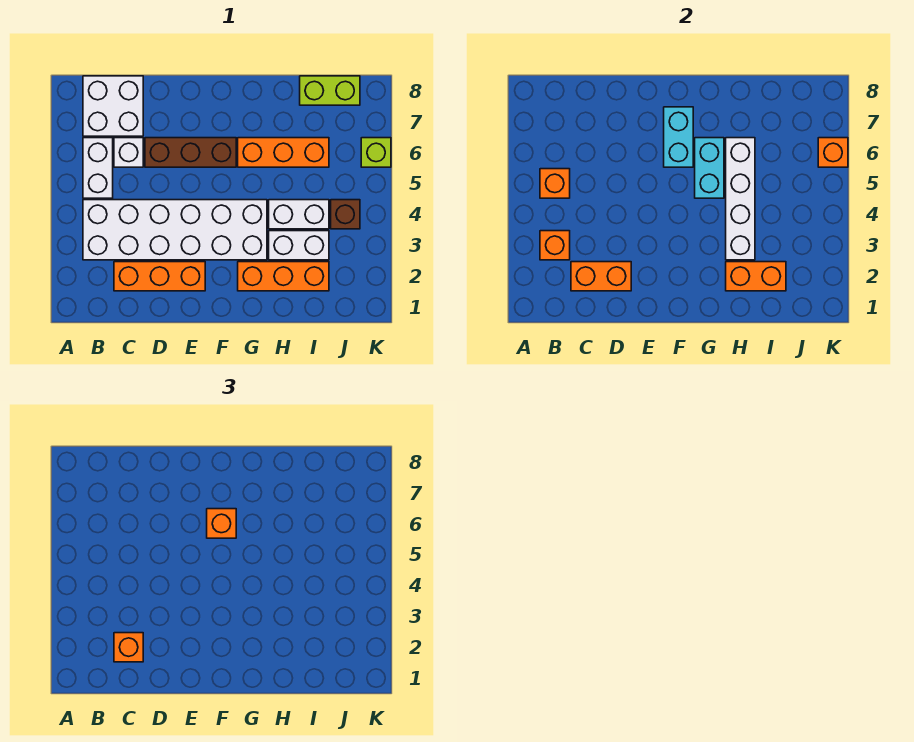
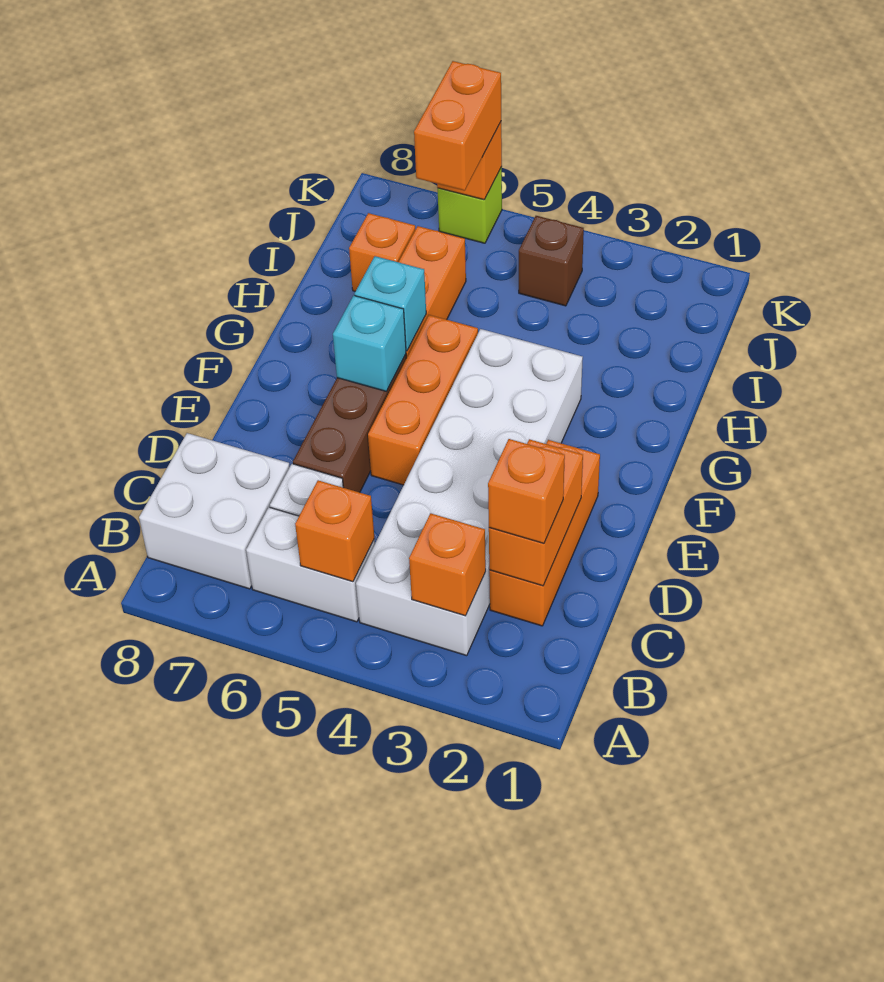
cyan brick F6:F7 level 2 -> cyan brick F6 level 2
orange brick F6 level 3 -> orange brick I7 level 1
orange brick G2:I2 level 1 -> orange brick E5:G5 level 1
cyan brick G5:G6 level 2 -> cyan brick G6 level 2
orange brick H2:I2 level 2 -> orange brick J6:K6 level 3
white brick H3:I3 level 1 -> none
white brick H3:H6 level 2 -> none
white brick H4:I4 level 1 -> none
lime brick I8:J8 level 1 -> none

